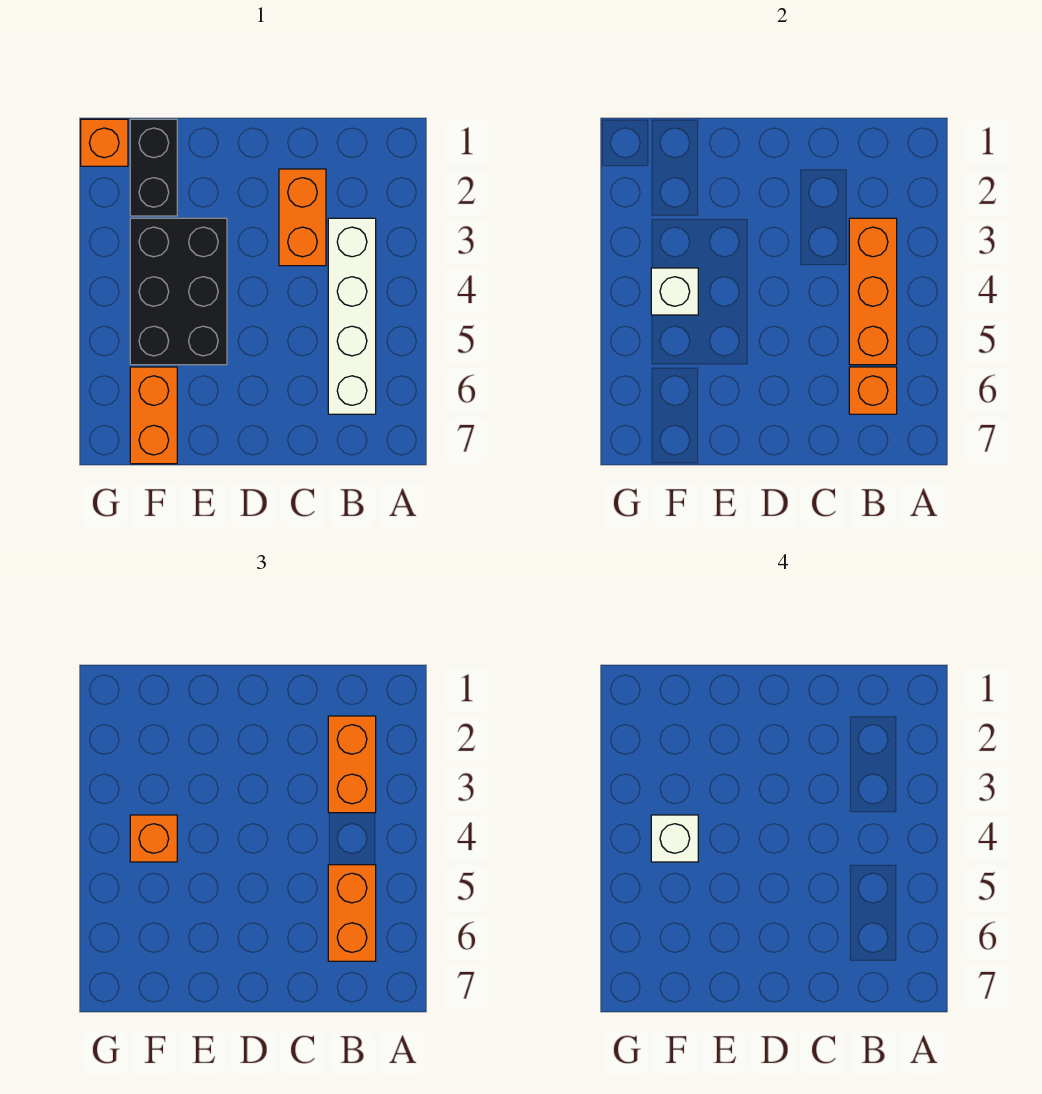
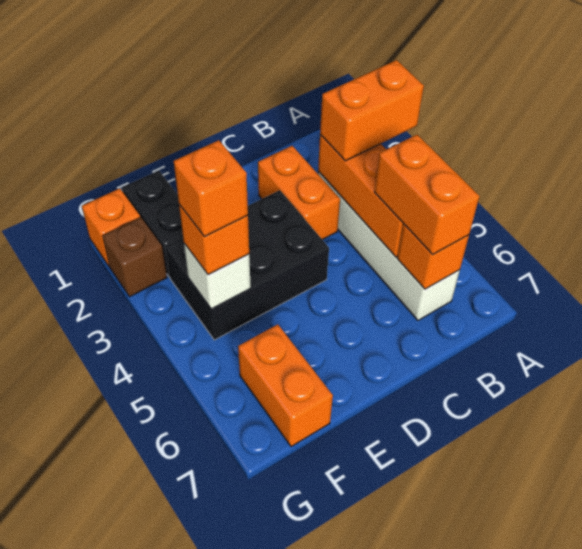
orange brick B2:B3 level 3 -> orange brick A3:B3 level 3
black brick E3:F5 level 1 -> black brick D3:F4 level 1
white brick F4 level 4 -> orange brick F4 level 4
none -> brown brick G2 level 1

